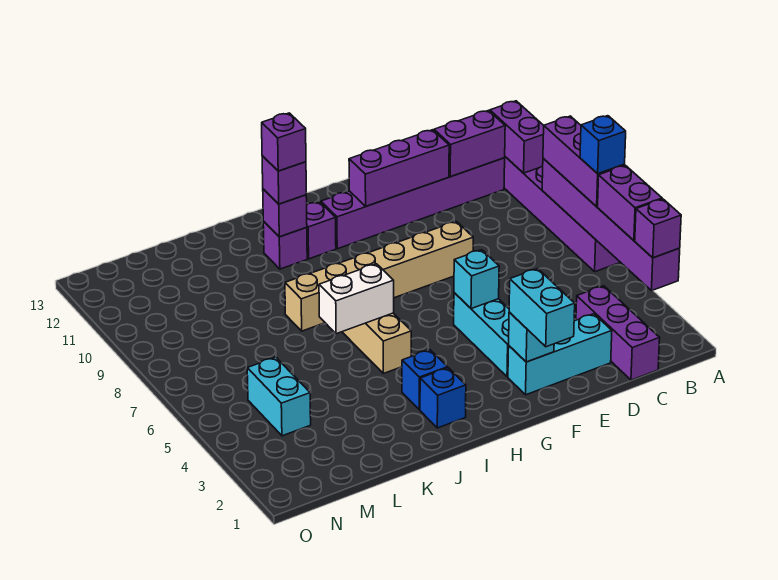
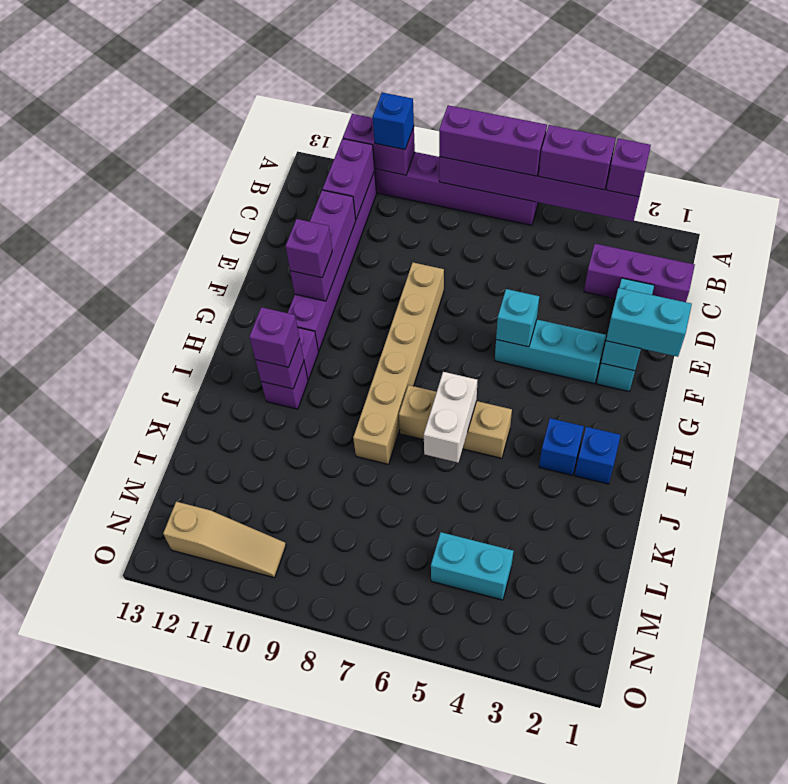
blue brick A6 level 4 -> blue brick A10 level 3
purple brick I11 level 4 -> purple brick F11 level 3
none -> tan slope N10:N12 level 1 top 12

